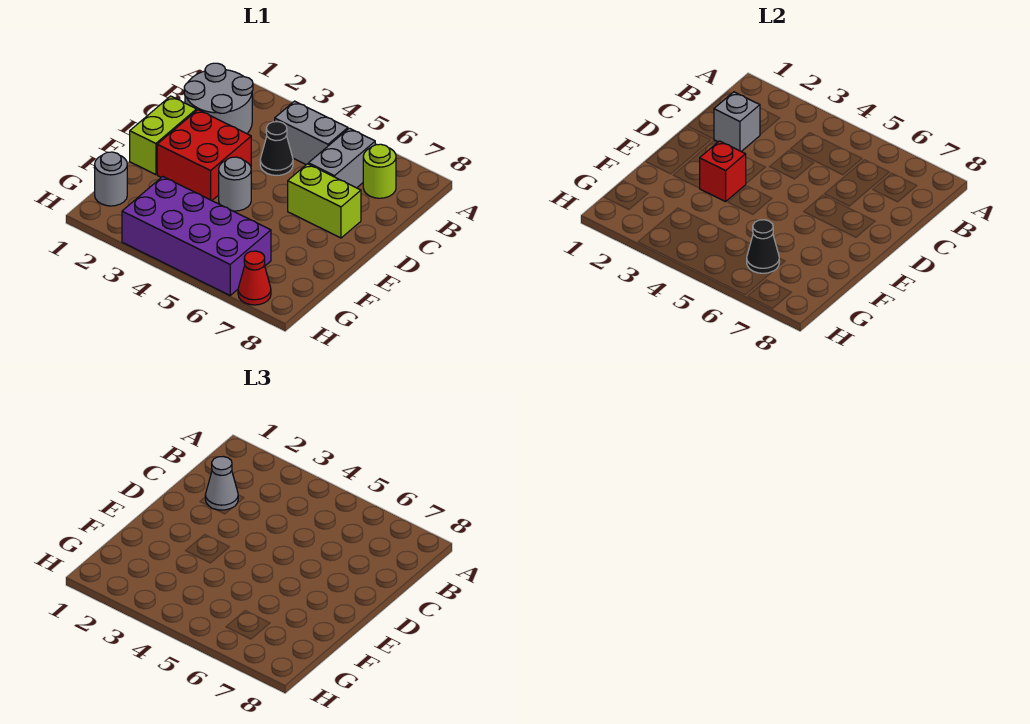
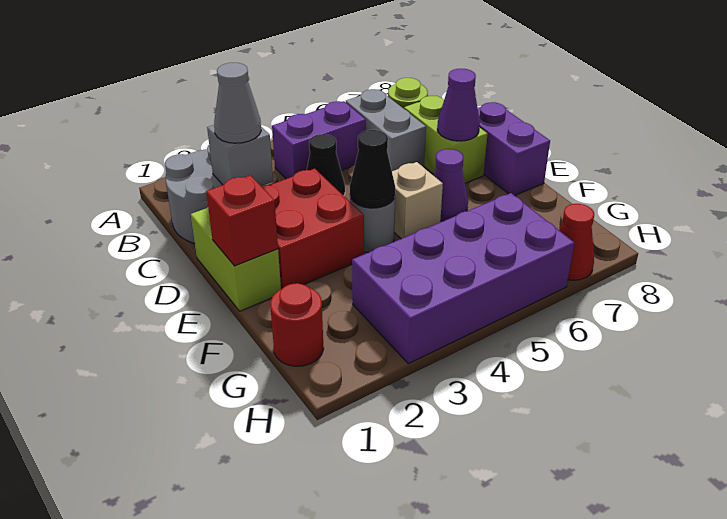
grey brick B4:B5 level 1 -> purple brick B4:B5 level 1
lime brick D6:D7 level 1 -> lime brick C7:D7 level 1
none -> purple cone D7 level 2
none -> purple brick D8:E8 level 1
red brick E3 level 2 -> red brick E1 level 2
none -> tan brick E5 level 1
none -> purple cone E6 level 1
grey round brick G1 level 1 -> red round brick G1 level 1
black cone G6 level 2 -> black cone E4 level 2

